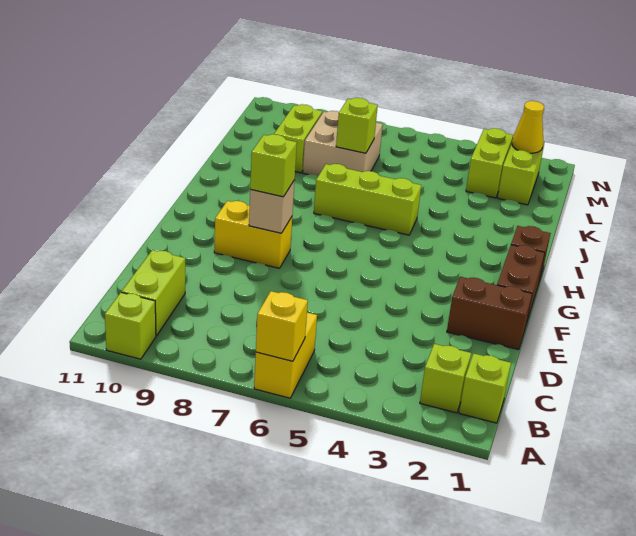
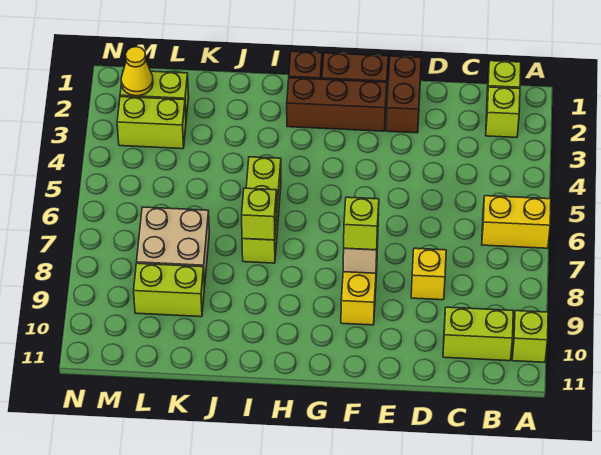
yellow brick A6 level 2 -> yellow brick D8 level 1
none -> brown brick F2:H2 level 1
lime brick K7 level 2 -> lime brick I7 level 2

